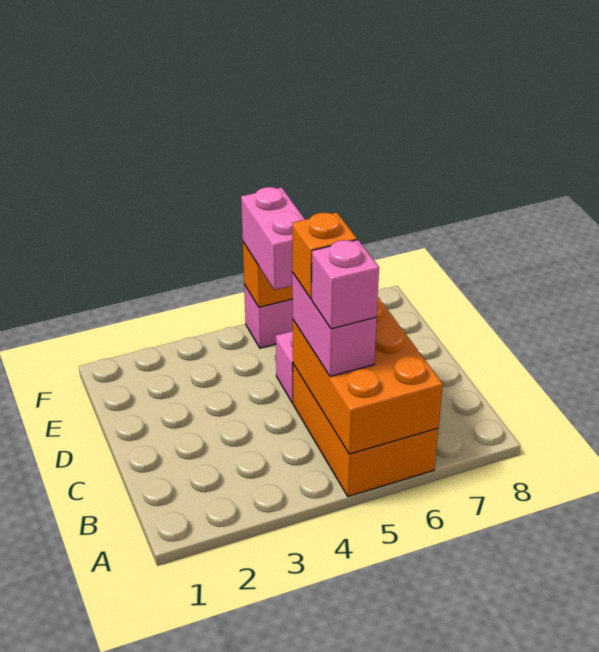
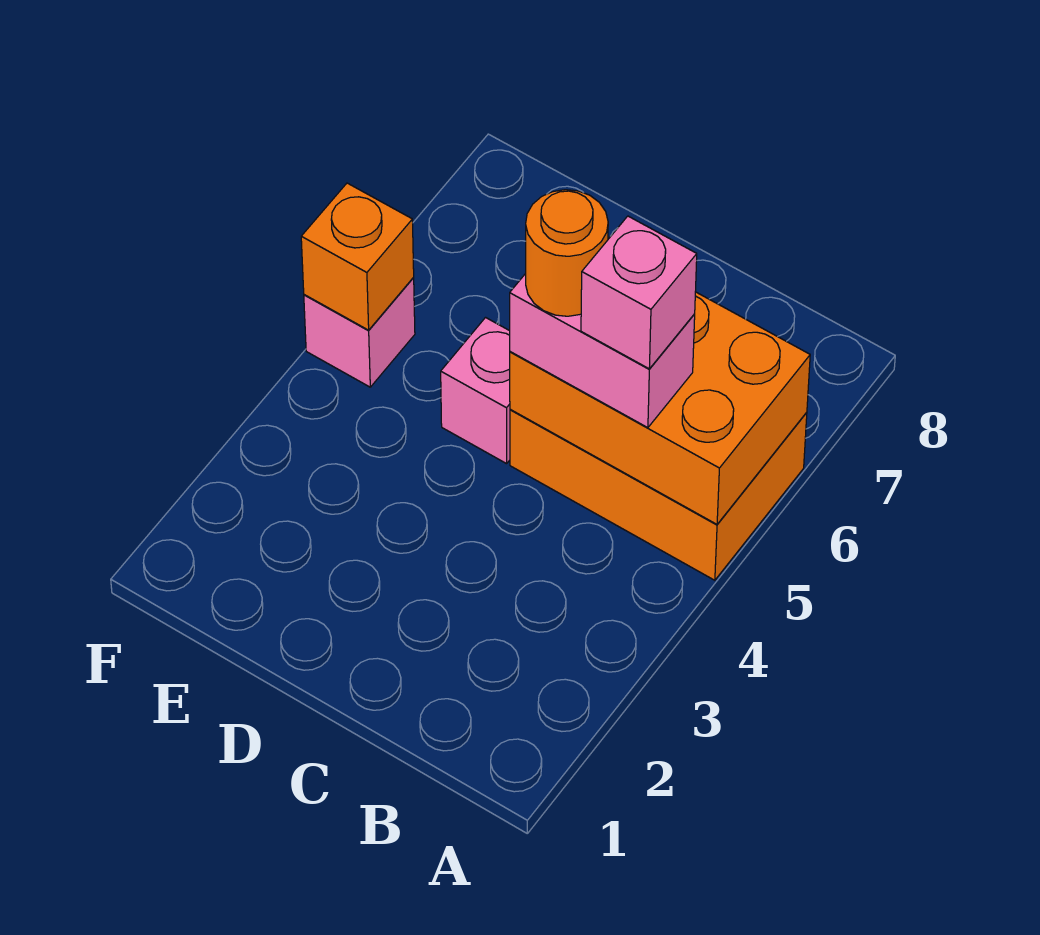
orange brick C5 level 4 -> orange round brick C5 level 4
pink brick E5:F5 level 3 -> none

